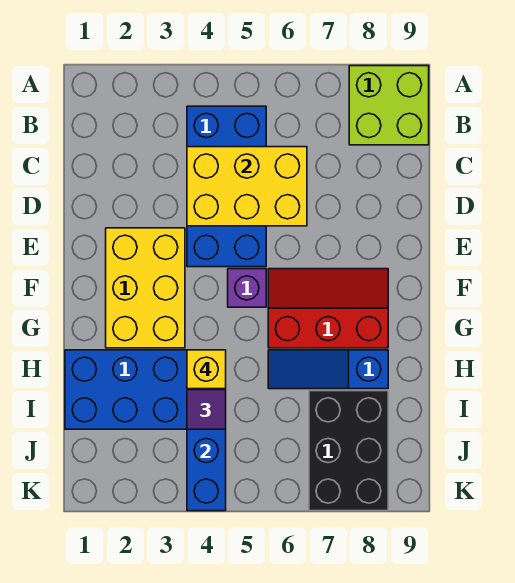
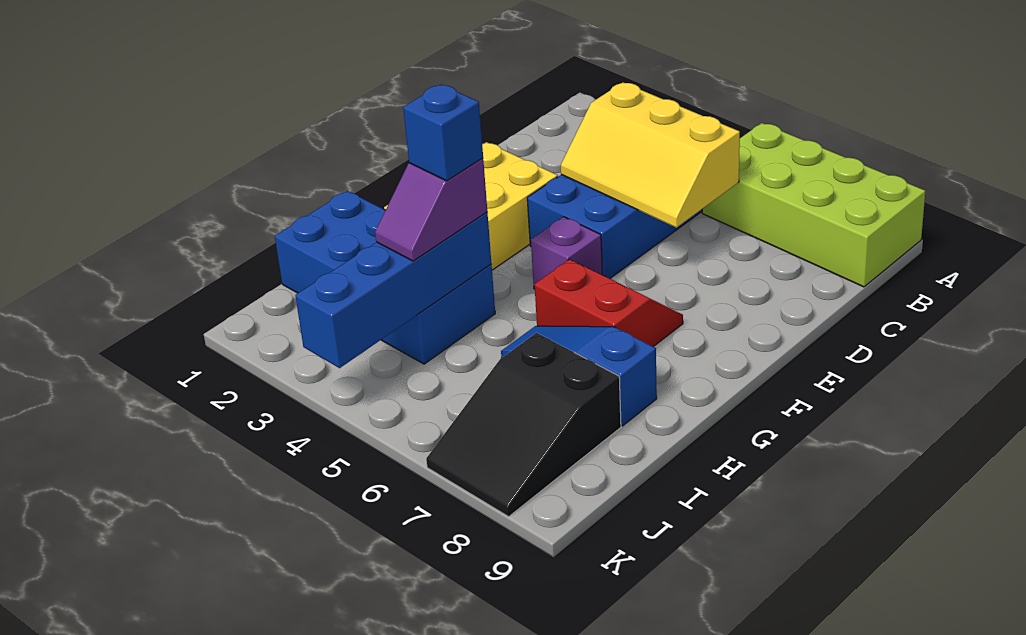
lime brick A8:B9 level 1 -> lime brick A6:B9 level 1
yellow brick C4:D6 level 2 -> yellow slope C4:D6 level 2 top C
red slope F6:G8 level 1 top G -> red slope F6:G7 level 1 top G
yellow brick H4 level 4 -> blue brick H4 level 4
black brick I7:K8 level 1 -> black slope I7:K8 level 1 top I

